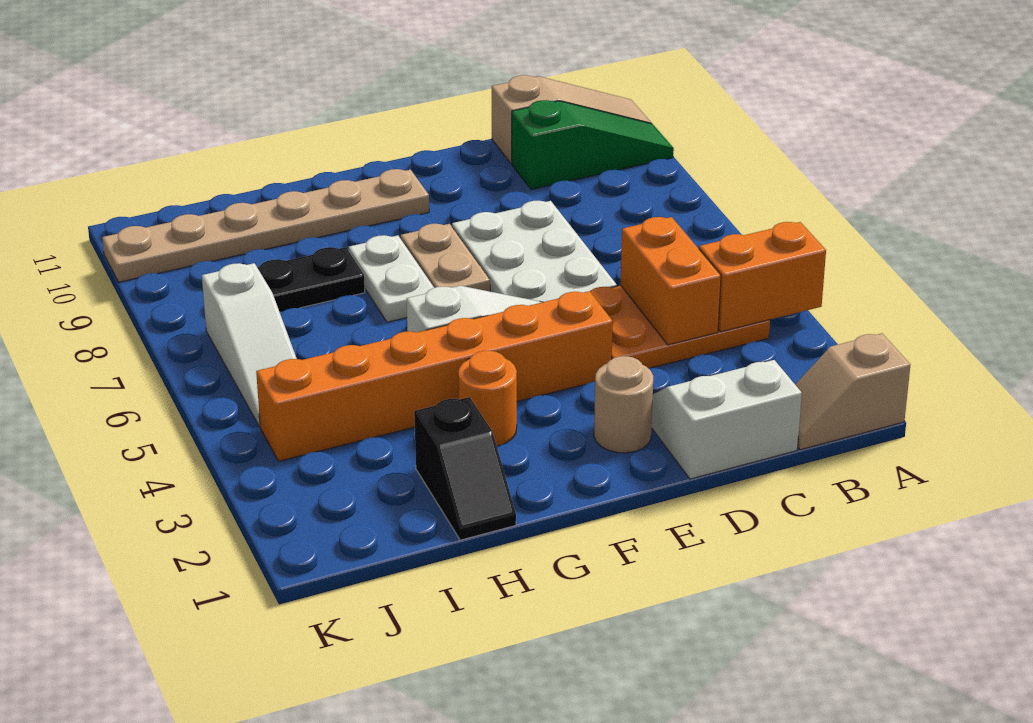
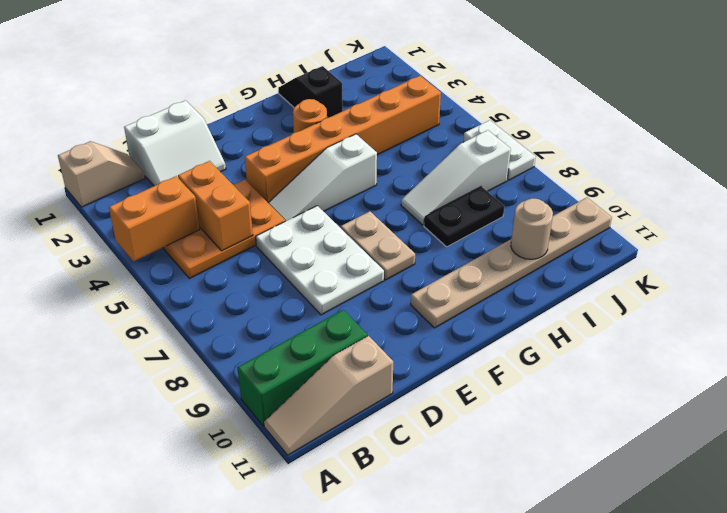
green slope A10:C10 level 1 top C -> green brick A10:C10 level 1
tan round brick E2 level 1 -> tan round brick I10 level 2
white plate G7:G8 level 1 -> white plate K6:K7 level 1
white slope J5:J7 level 1 top 7 -> white slope H7:J7 level 1 top J

